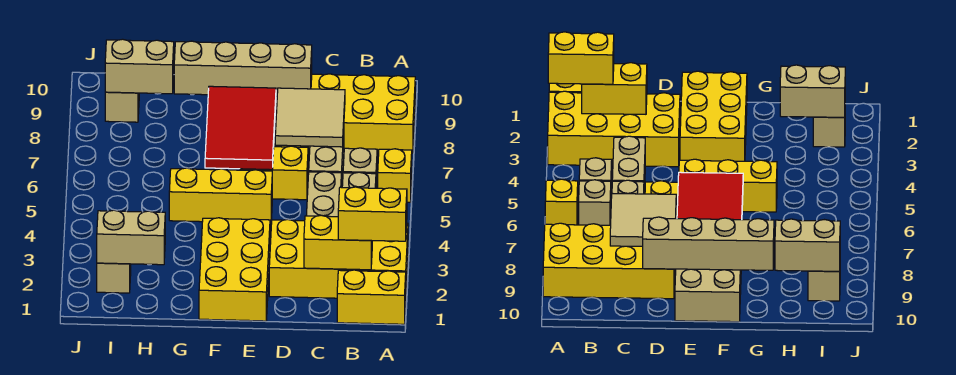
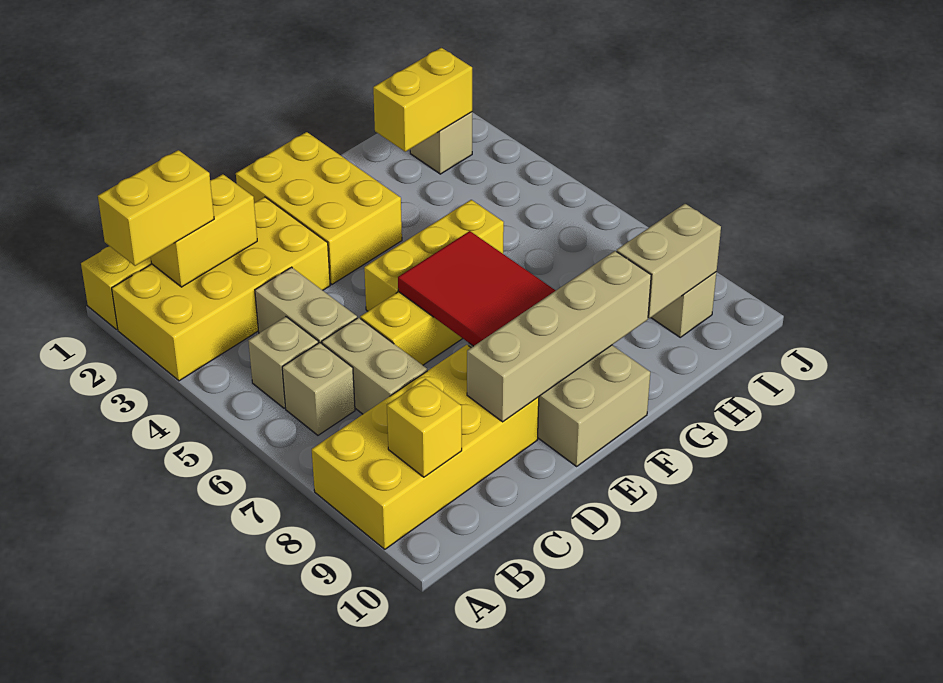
yellow brick A6 level 1 -> yellow brick B9 level 2
tan tile C7:D8 level 2 -> none
tan brick H2:I2 level 2 -> yellow brick H2:I2 level 2

